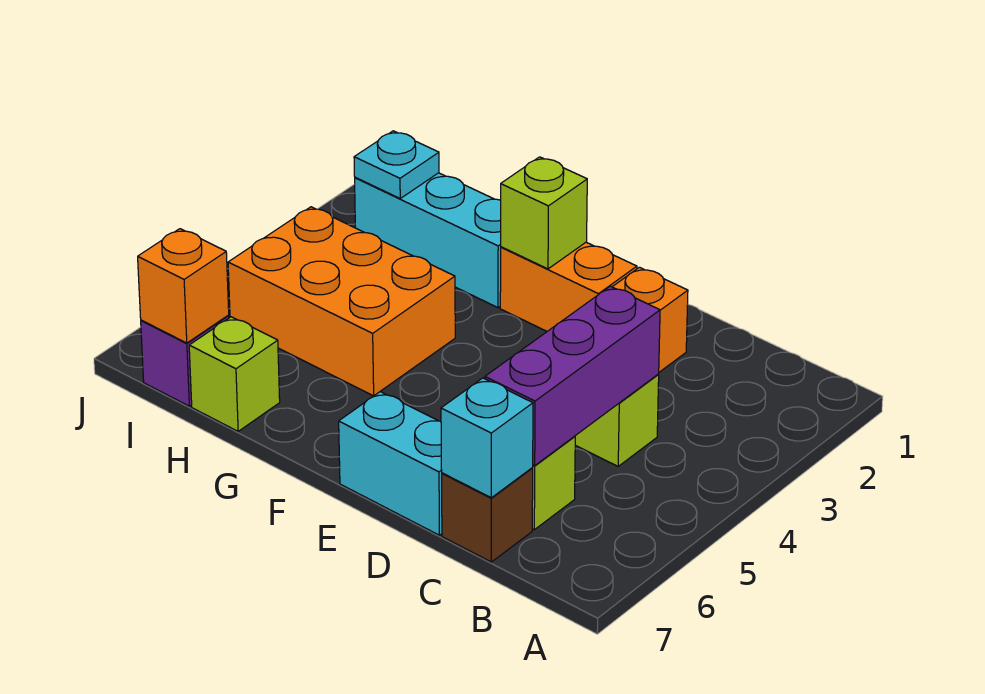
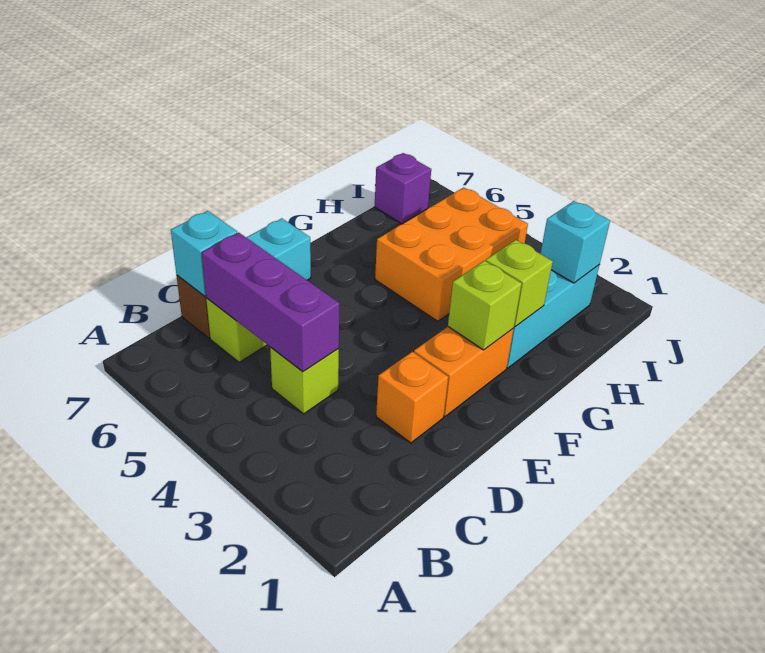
lime brick H7 level 1 -> lime brick G2 level 2
cyan plate I2 level 2 -> cyan brick I2 level 2
orange brick I7 level 2 -> none

